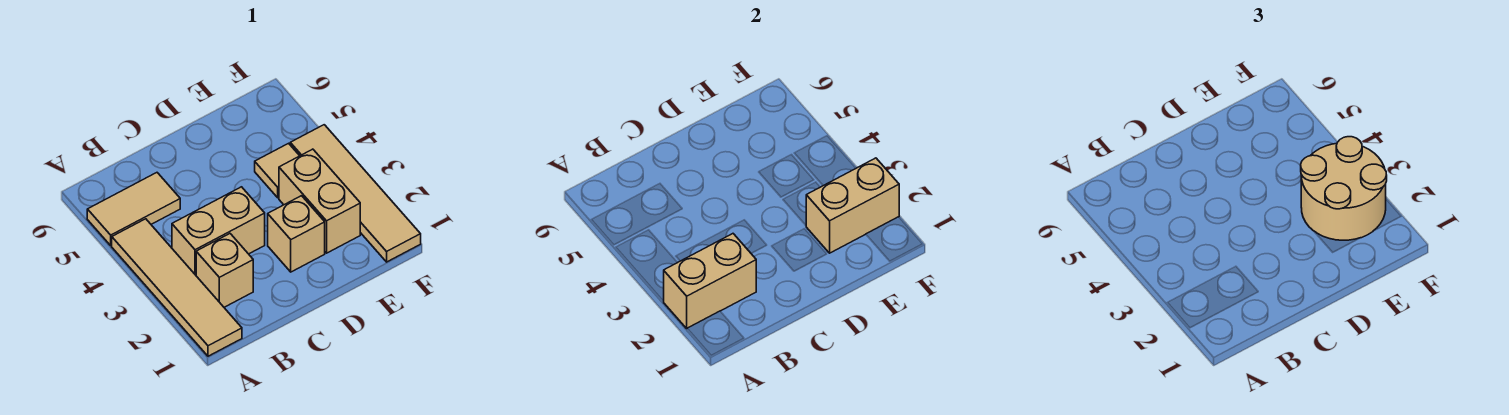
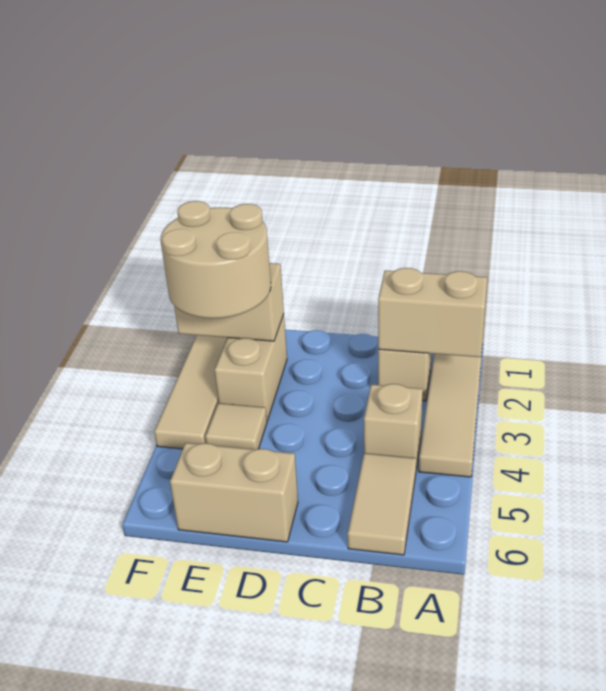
tan tile A5:B5 level 1 -> tan tile B5:B6 level 1
tan brick B3:C3 level 1 -> tan brick D6:E6 level 1
tan brick D2 level 1 -> tan brick B4 level 1

